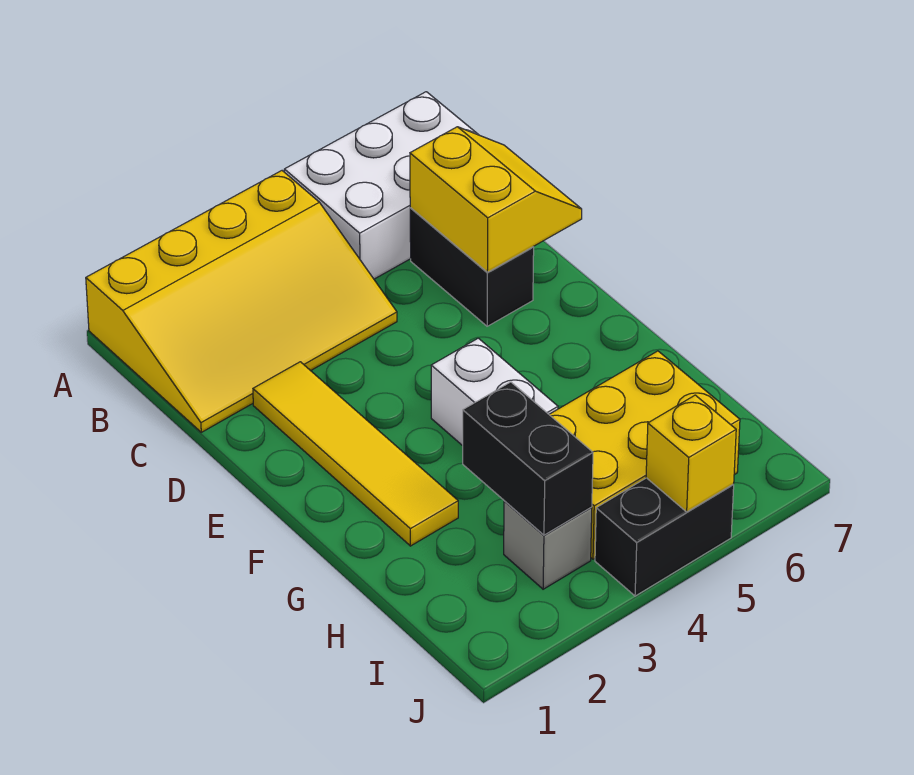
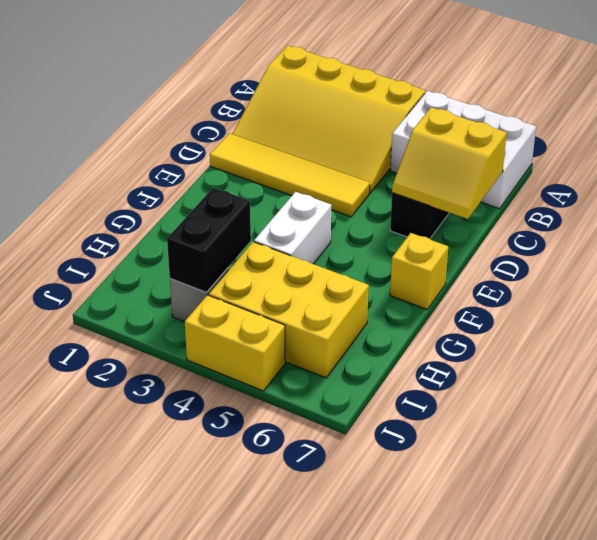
yellow slope C6:D7 level 2 top 6 -> yellow slope C6:D7 level 2 top C
yellow tile D2:G2 level 1 -> yellow tile D1:D4 level 1
black brick J4:J5 level 1 -> yellow brick J4:J5 level 1
yellow brick J5 level 2 -> yellow brick F7 level 1

